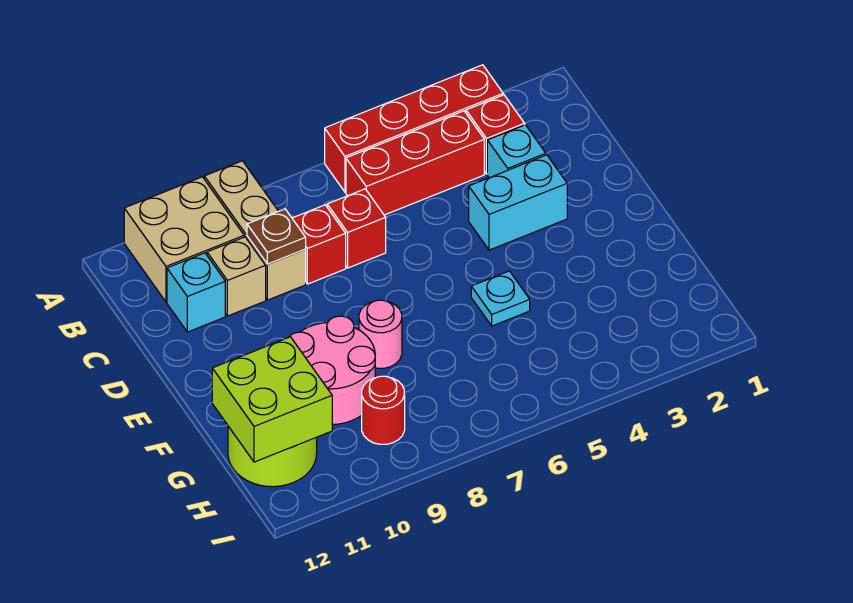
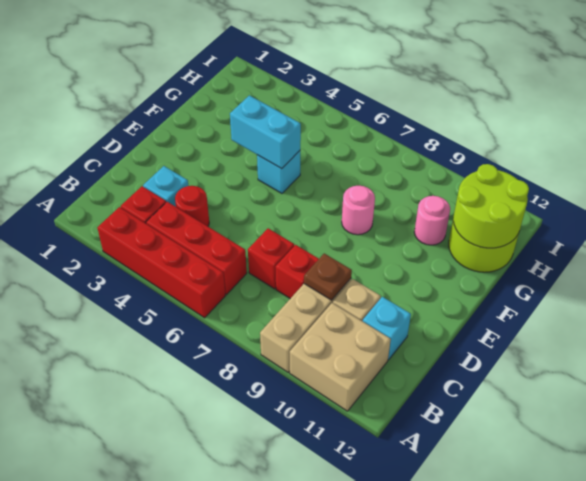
cyan brick D3:D4 level 1 -> cyan brick F4:F5 level 2
cyan plate F5 level 1 -> cyan brick F5 level 1
pink round brick F9:G10 level 1 -> pink round brick G10 level 1
lime brick G11:H12 level 2 -> lime round brick G11:H12 level 2
red round brick H9 level 1 -> red round brick C4 level 1

